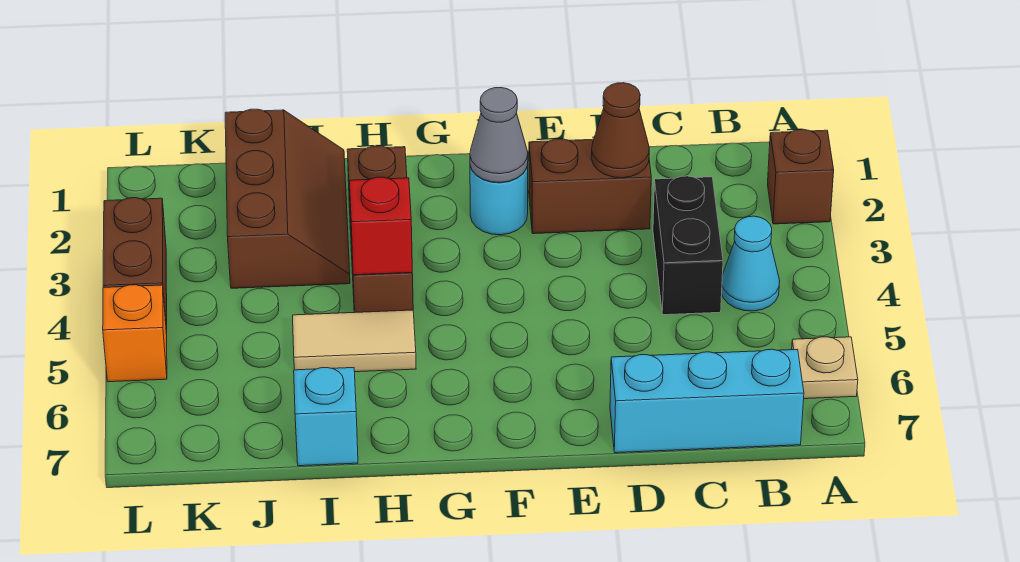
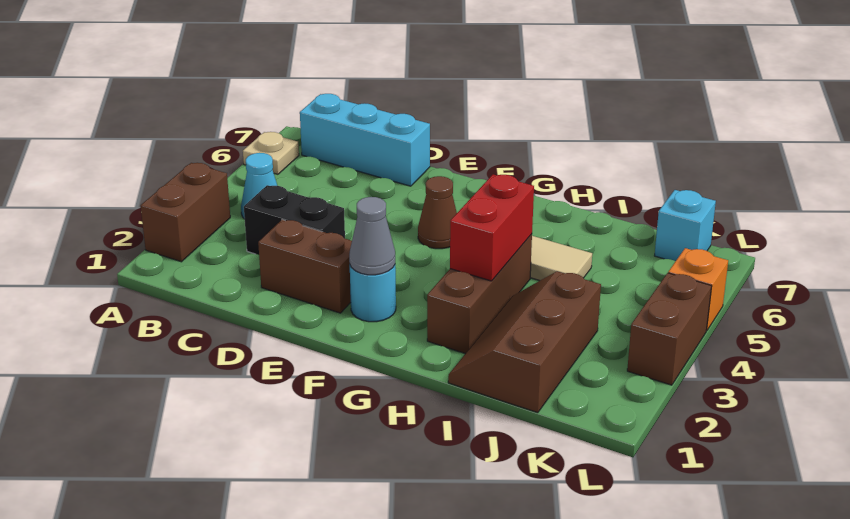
brown brick A2 level 1 -> brown brick A2:A3 level 1
black brick C3:C4 level 1 -> black brick C3:D3 level 1
brown cone D2 level 2 -> brown cone F5 level 1
red brick H4 level 2 -> red brick H3:H4 level 2
cyan brick I7 level 1 -> cyan brick K7 level 1

